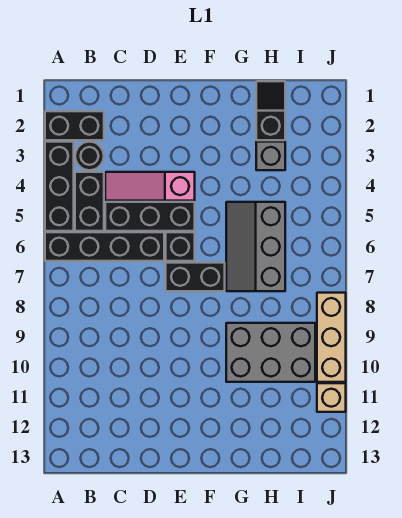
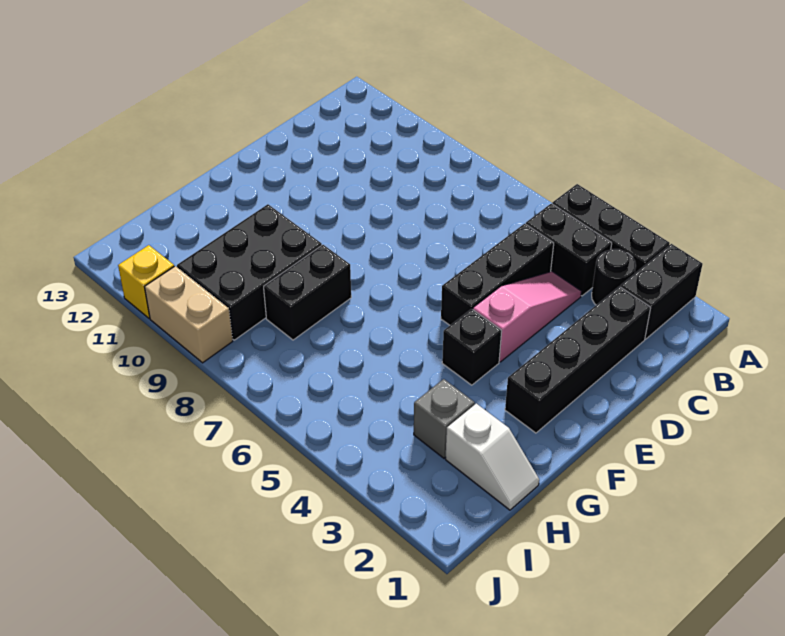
black brick A6:D6 level 1 -> black brick C2:F2 level 1
black brick E6 level 1 -> black brick F4 level 1
black brick E7:F7 level 1 -> black brick G8:H8 level 1
grey slope G5:H7 level 1 top H -> none
grey brick G9:I10 level 1 -> black brick G9:I10 level 1
black slope H1:H2 level 1 top 2 -> white slope H1:H2 level 1 top 2
tan brick J8:J10 level 1 -> tan brick J9:J10 level 1
tan brick J11 level 1 -> yellow brick J11 level 1

